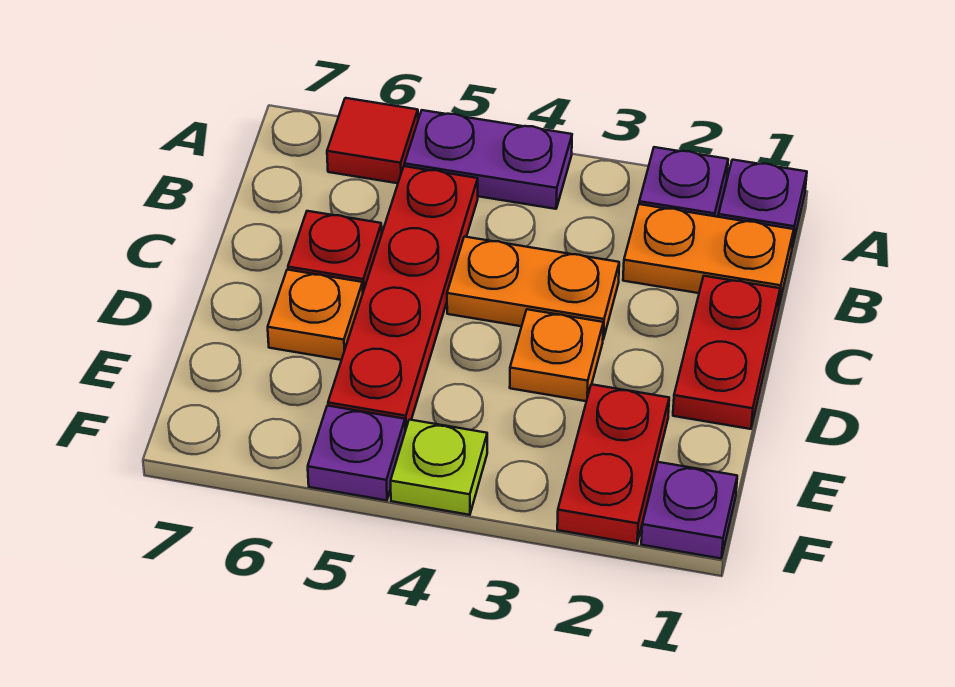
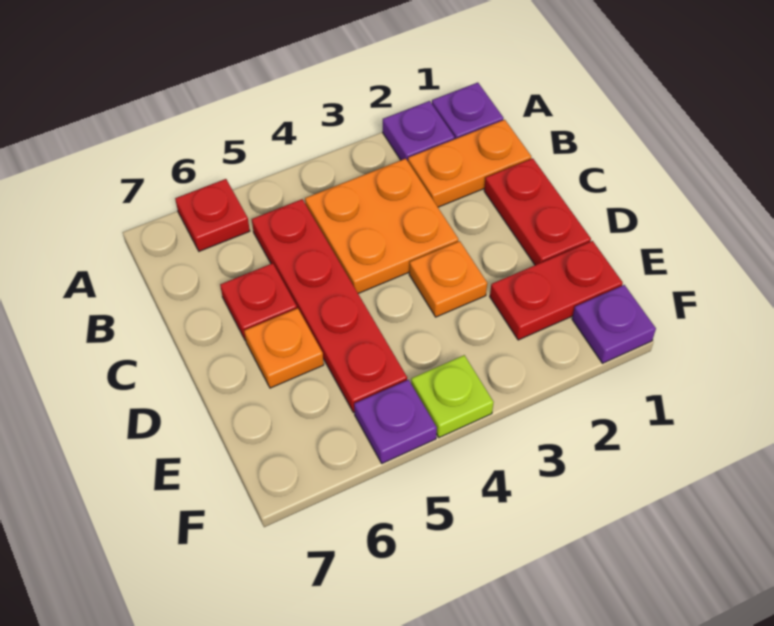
purple plate A4:A5 level 1 -> none
red tile A6 level 1 -> red plate A6 level 1
orange plate C3:C4 level 1 -> orange plate B3:C4 level 1
red plate E2:F2 level 1 -> red plate E1:E2 level 1

